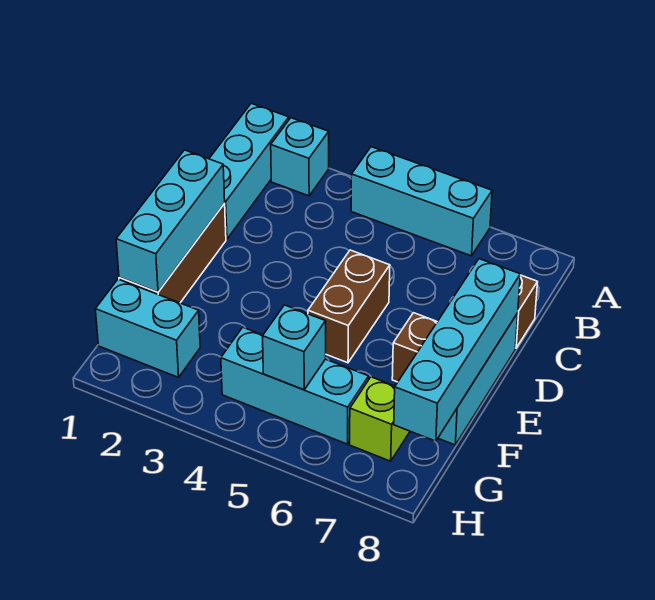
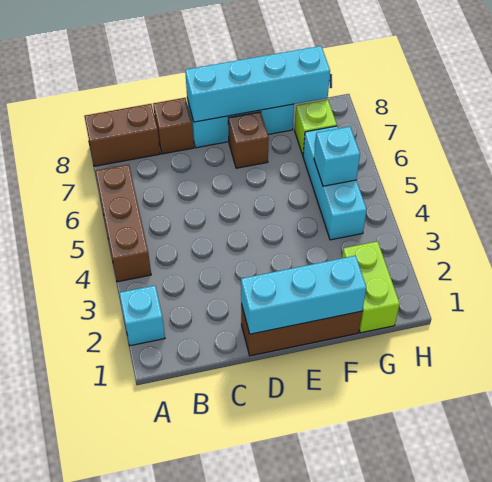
cyan brick A1:C1 level 1 -> none
cyan brick A4:A6 level 1 -> brown brick A4:A6 level 1
brown brick D5:E5 level 1 -> brown brick A8:B8 level 1
cyan brick G1:G2 level 1 -> lime brick G1:G2 level 1

